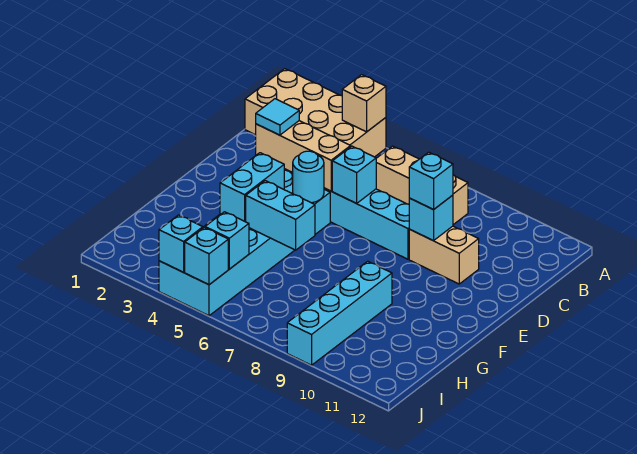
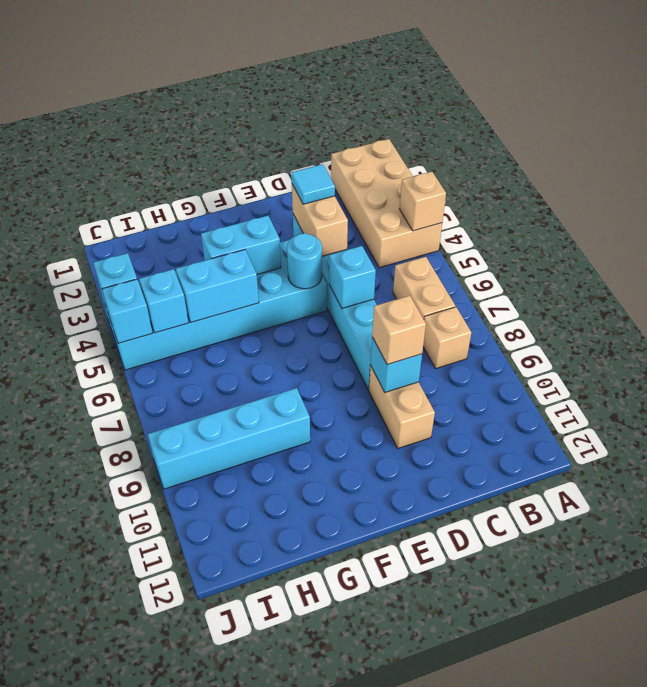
tan brick D3:D5 level 2 -> tan brick D3:D4 level 2
cyan brick D9 level 3 -> tan brick D9 level 3
cyan brick G5:G6 level 2 -> cyan brick G5:H5 level 2

